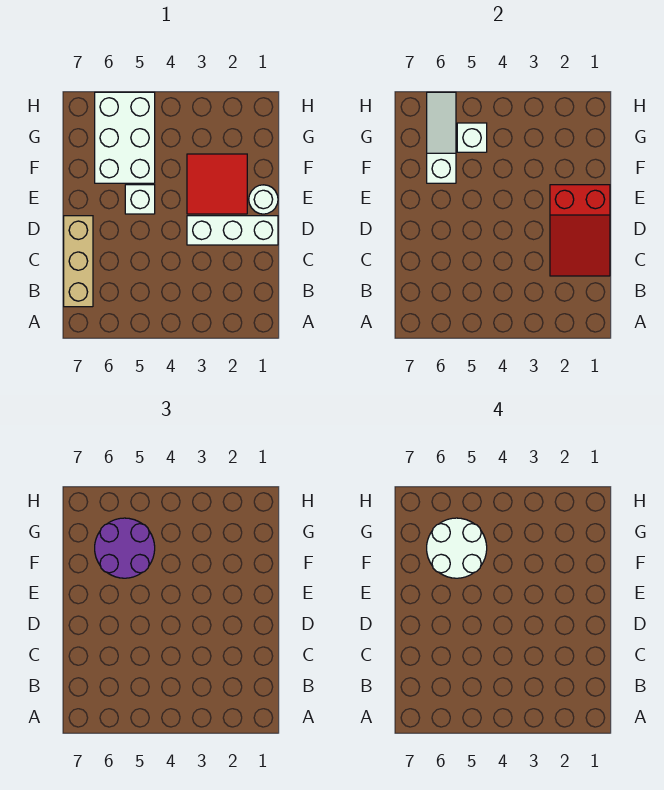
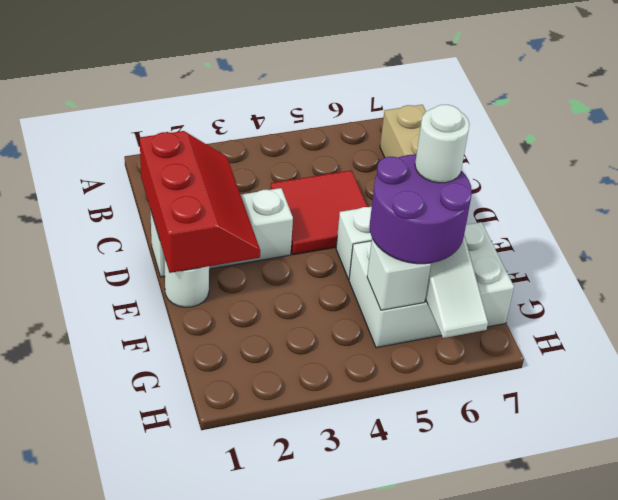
red slope C1:E2 level 2 top E -> red slope C1:E2 level 2 top 1
red tile E2:F3 level 1 -> red tile C4:D5 level 1
white brick F5:H6 level 1 -> white brick F5:G7 level 1
white round brick F5:G6 level 4 -> white round brick F6 level 4

